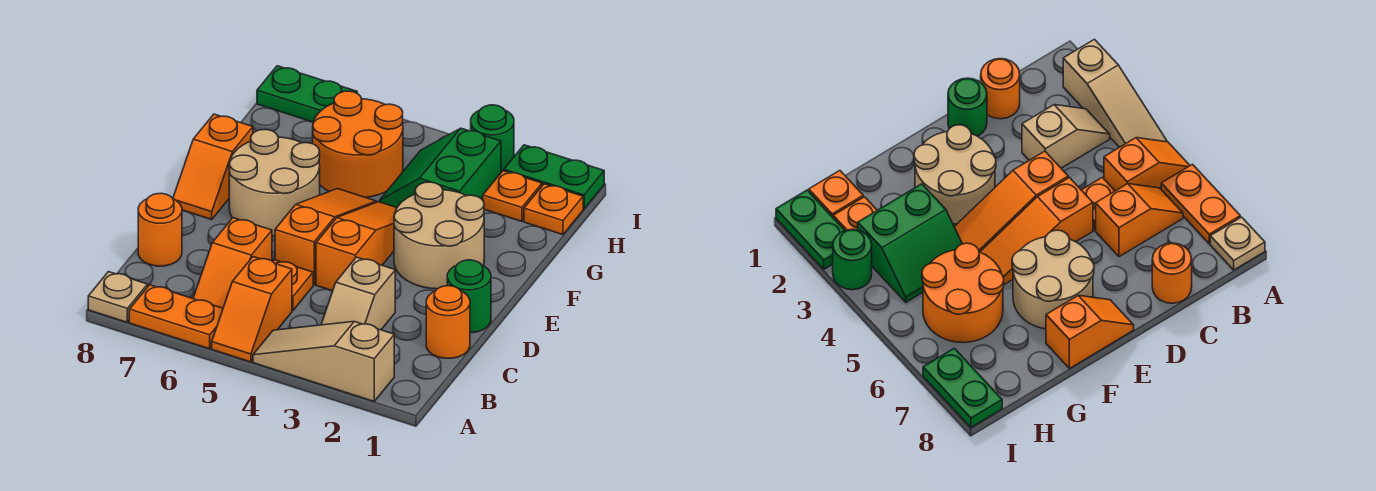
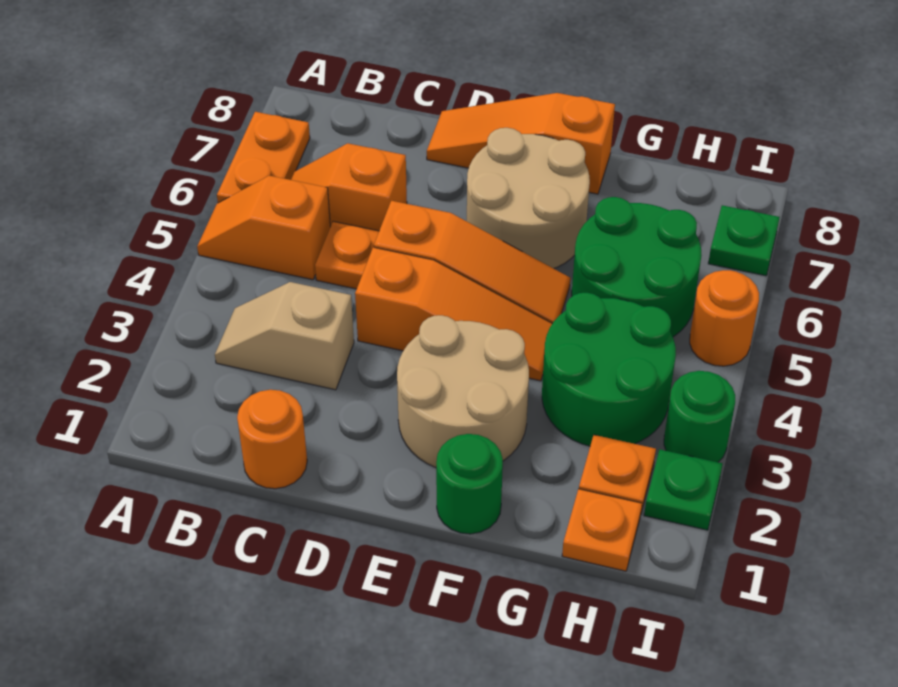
tan slope A2:A4 level 1 top 2 -> none
tan plate A8 level 1 -> none
orange round brick C8 level 1 -> orange round brick I5 level 1
green round brick D1 level 1 -> green round brick F1 level 1
orange slope E8:F8 level 1 top F -> orange slope D8:F8 level 1 top F
green slope G3:H4 level 1 top 3 -> green round brick G3:H4 level 1
orange round brick G5:H6 level 1 -> green round brick G5:H6 level 1
green plate I1:I2 level 1 -> green plate I2 level 1
green plate I7:I8 level 1 -> green plate I7 level 1

